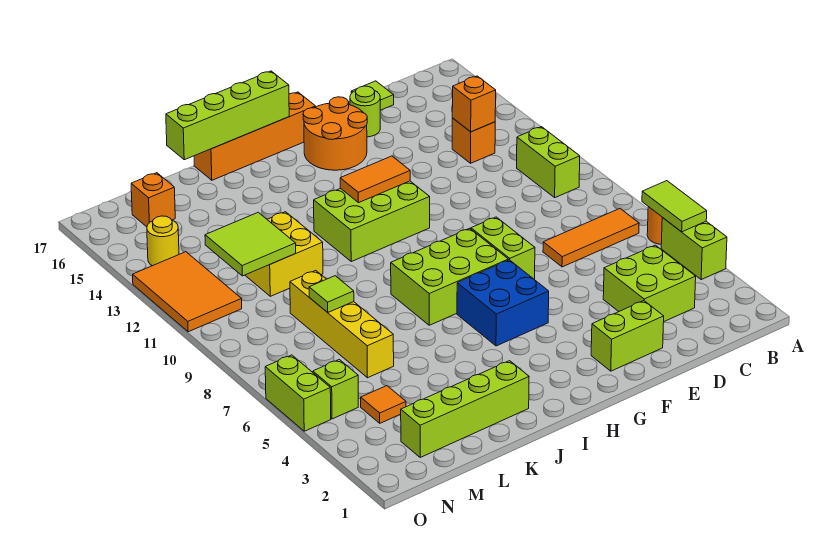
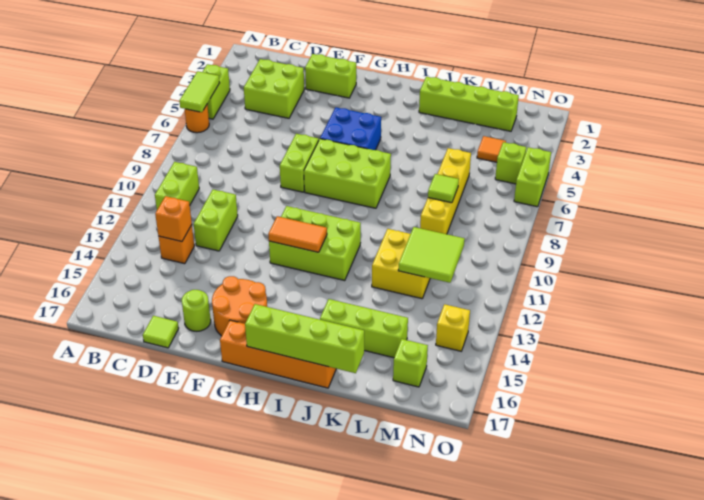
orange tile B7:D7 level 1 -> none
none -> lime brick D11:D12 level 1
none -> lime brick J15:L15 level 1
orange brick M16 level 1 -> lime brick M16 level 1
orange tile N11:O13 level 1 -> none
yellow round brick N14 level 1 -> yellow brick N14 level 1

